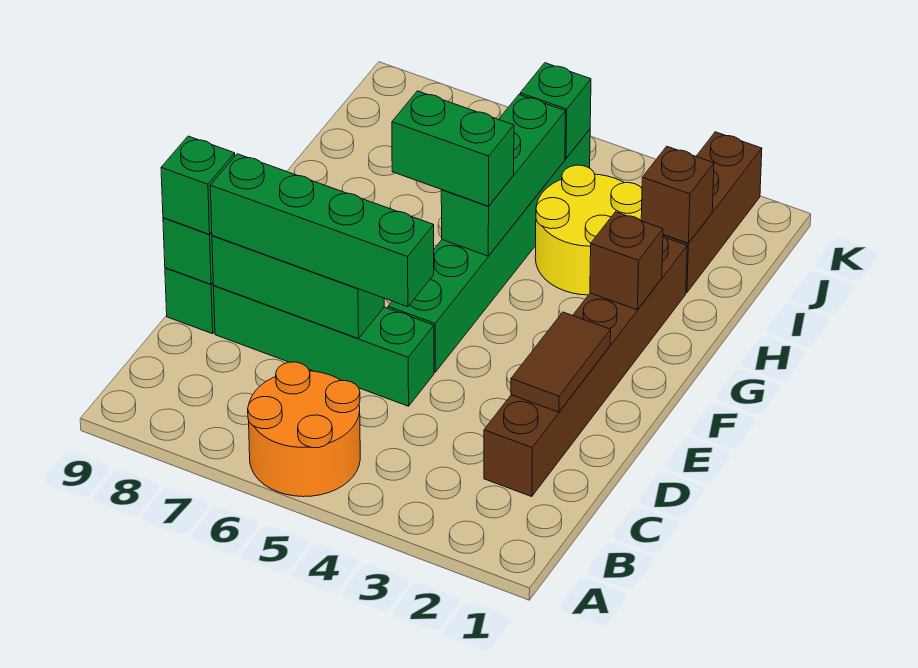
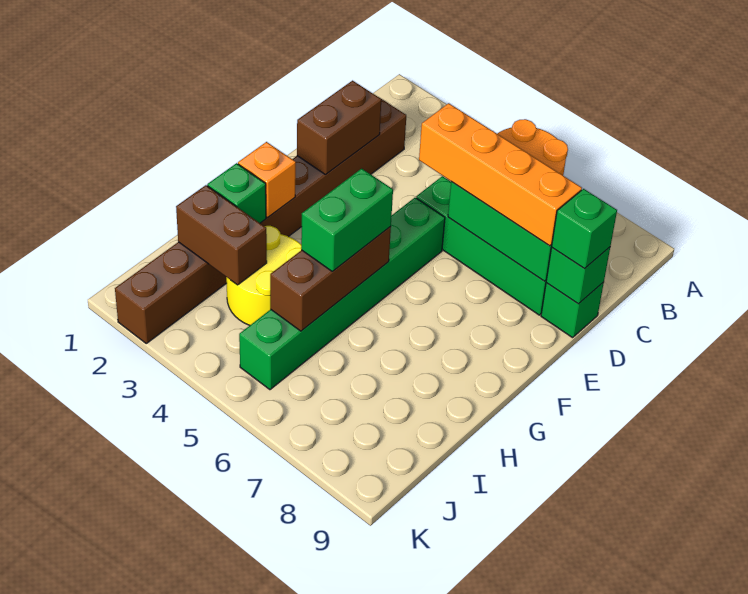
brown tile D2:E2 level 2 -> brown brick D2:E2 level 2
green brick D5:D8 level 3 -> orange brick D5:D8 level 3
brown brick G2 level 2 -> orange brick G2 level 2
green brick G5:I5 level 2 -> brown brick G5:I5 level 2
green brick G5:G6 level 3 -> green brick G5:H5 level 3
brown brick I2 level 2 -> brown brick I2:I3 level 2
green brick J5 level 2 -> green brick H2 level 2

